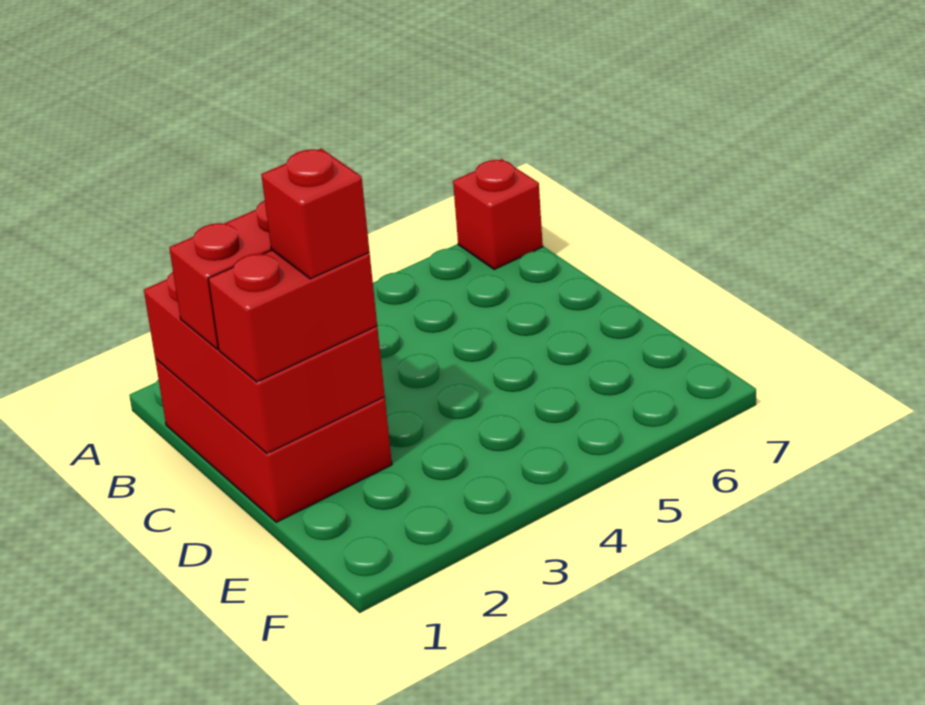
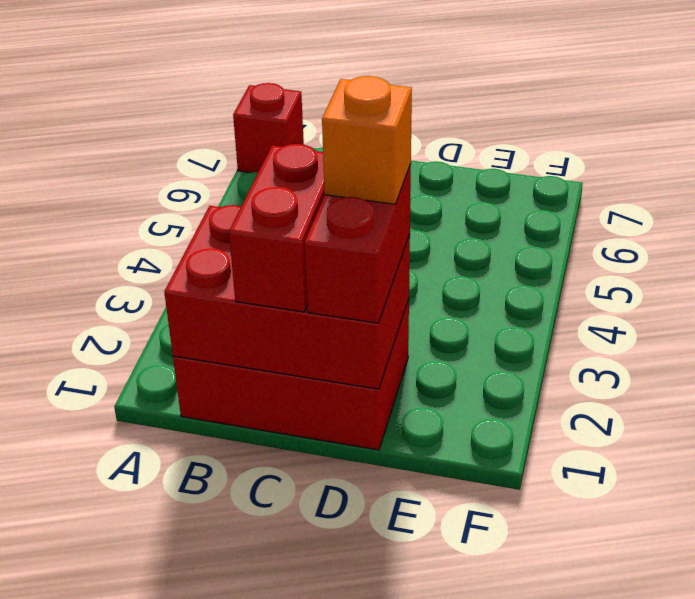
red brick D2 level 4 -> orange brick D2 level 4

